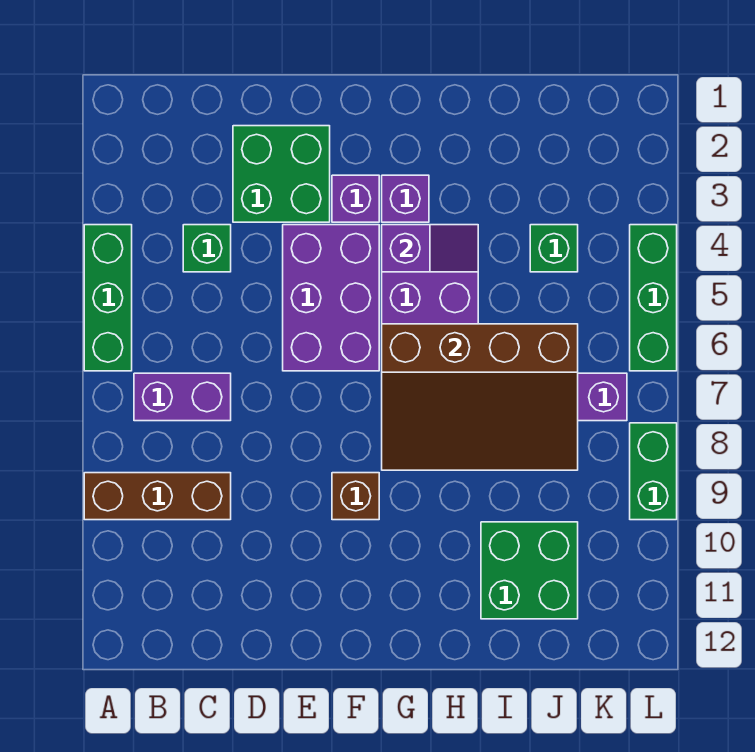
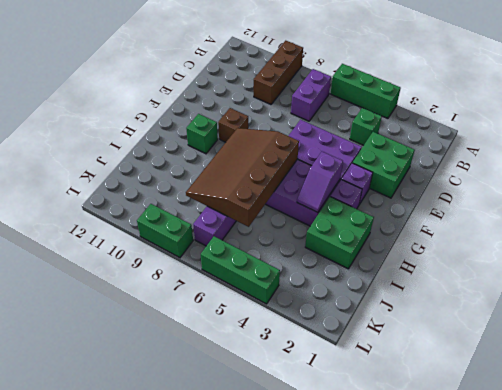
green brick I10:J11 level 1 -> green brick H2:I3 level 1
green brick J4 level 1 -> green brick G10 level 1

